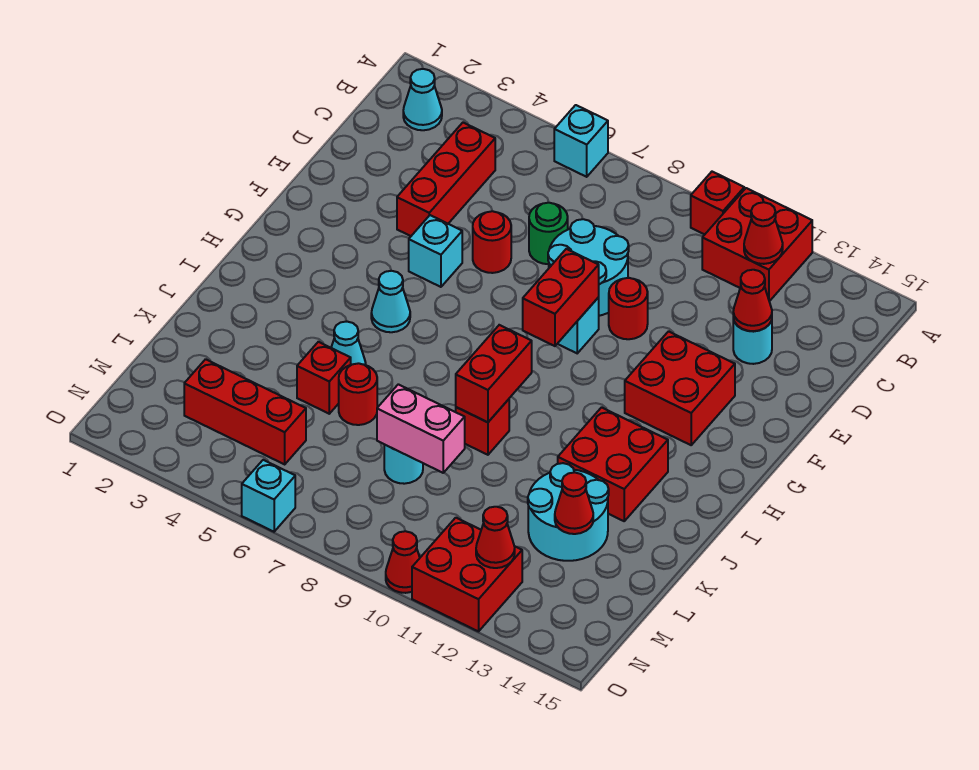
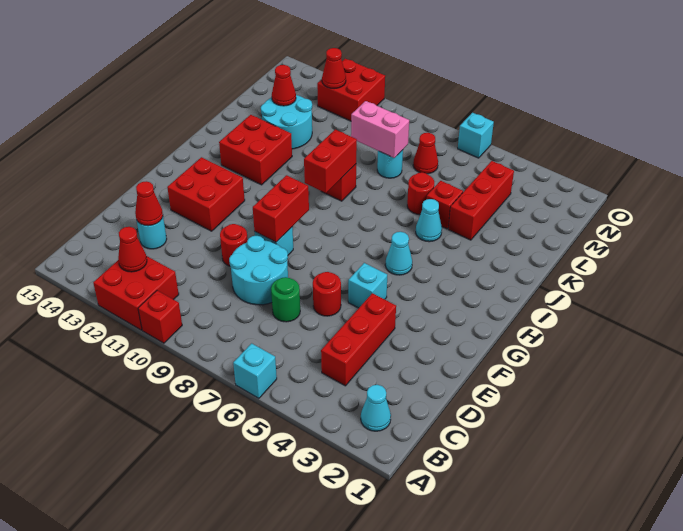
red brick M3:M5 level 1 -> red brick K4:M4 level 1
red cone O10 level 1 -> red cone M7 level 1

